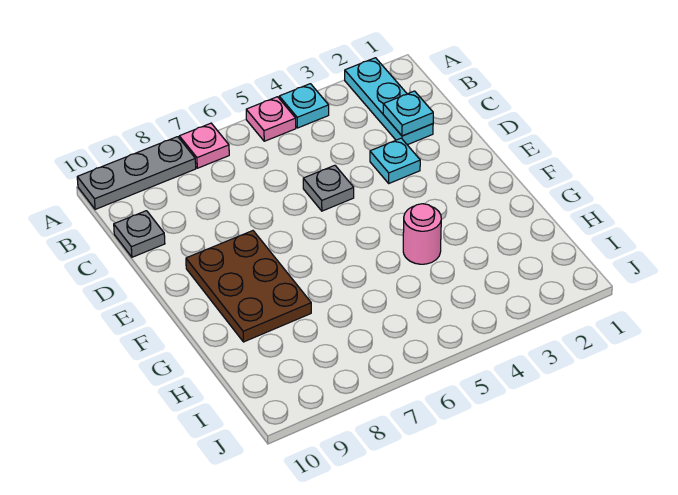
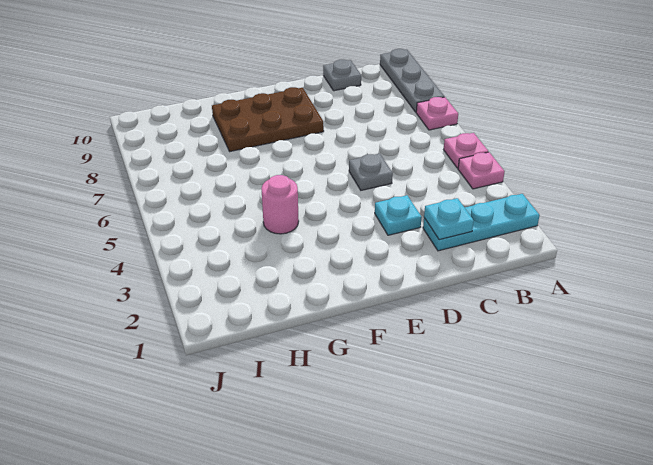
cyan plate A4 level 1 -> pink plate A4 level 1

